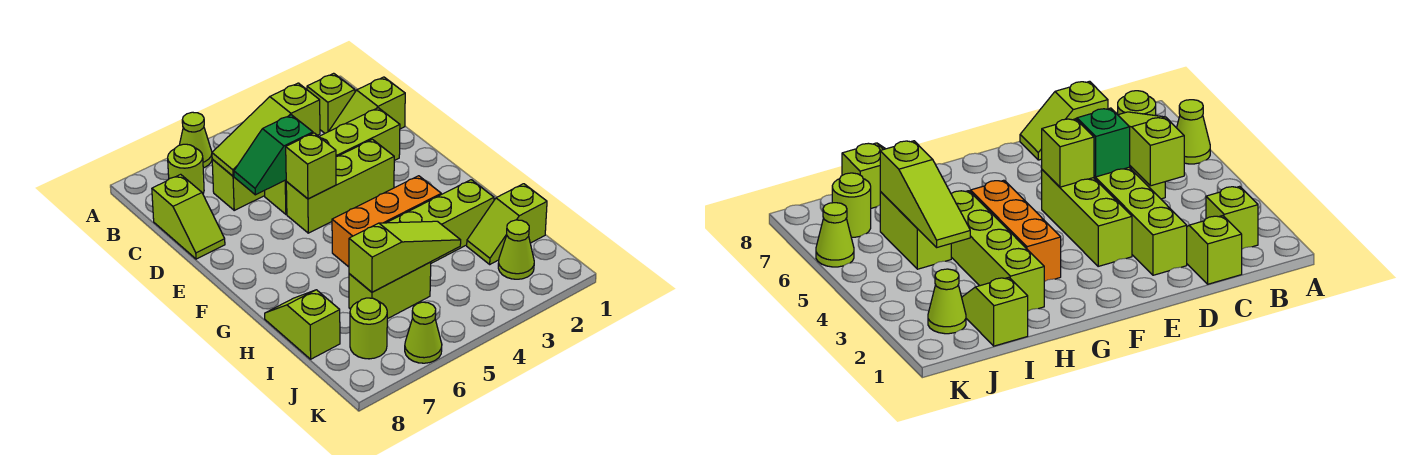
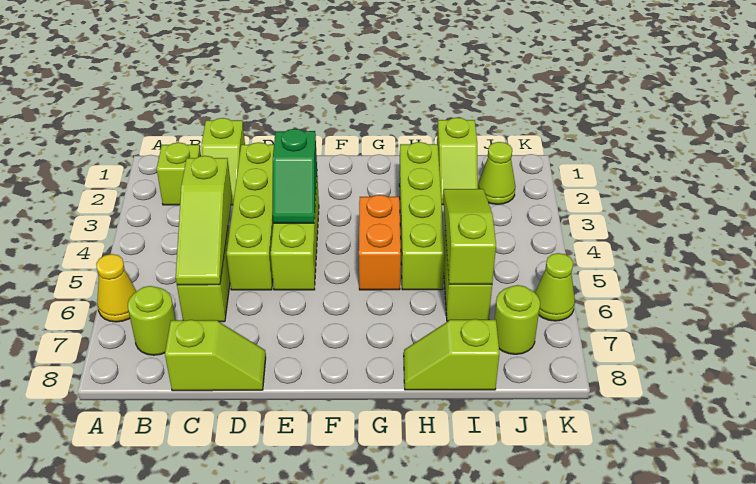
lime cone A6 level 1 -> yellow cone A6 level 1
green slope D5:D6 level 2 top 5 -> green slope E3:E4 level 2 top 3
lime brick E5 level 2 -> none
orange brick G3:G5 level 1 -> orange brick G4:G5 level 1

